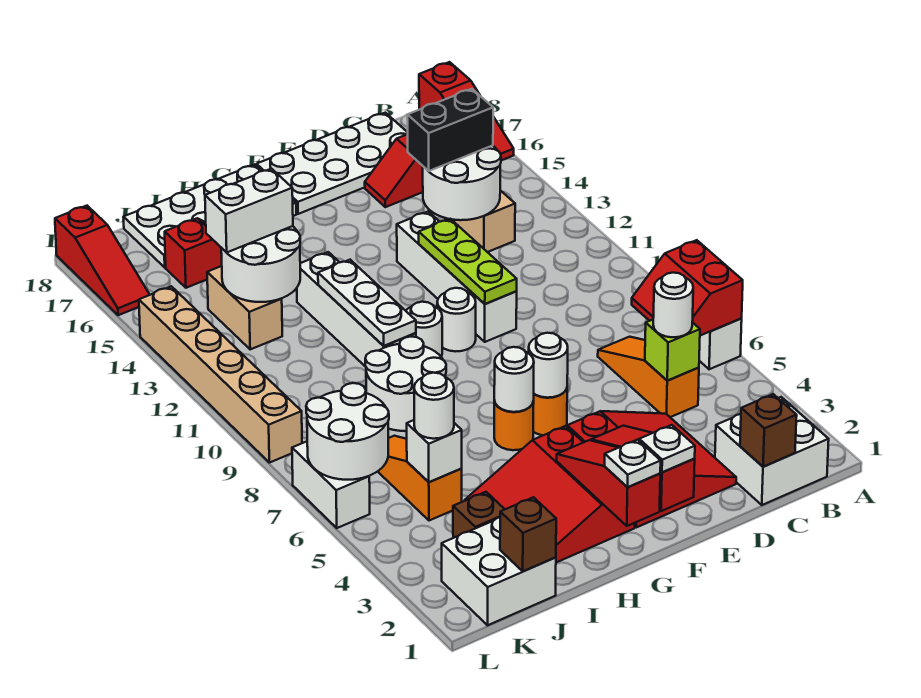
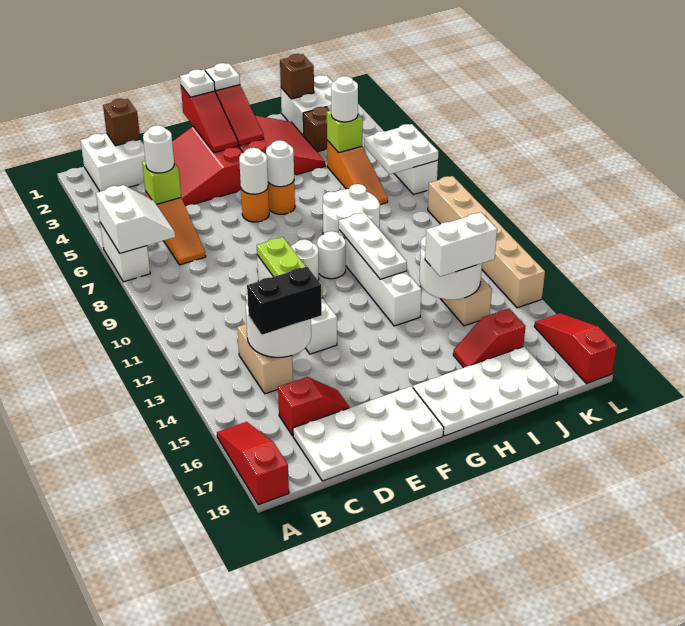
red slope A6:B7 level 2 top A -> white slope A6:B7 level 2 top A
white brick J5 level 2 -> lime brick J5 level 2
white round brick K6:L7 level 2 -> white plate K6:L7 level 2

